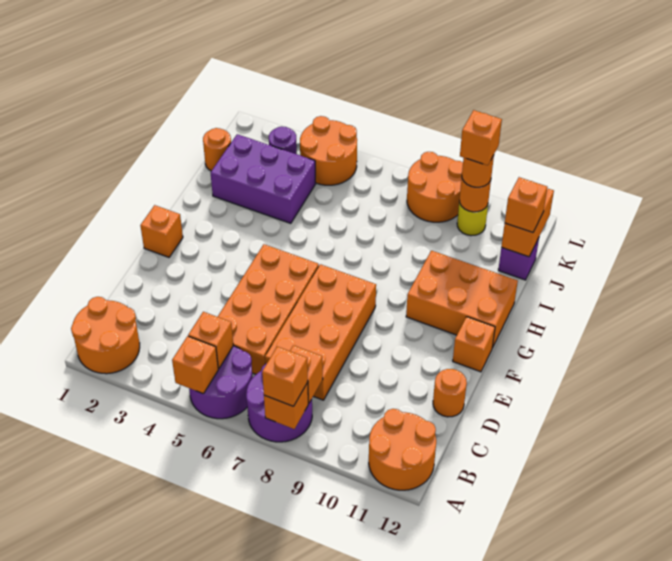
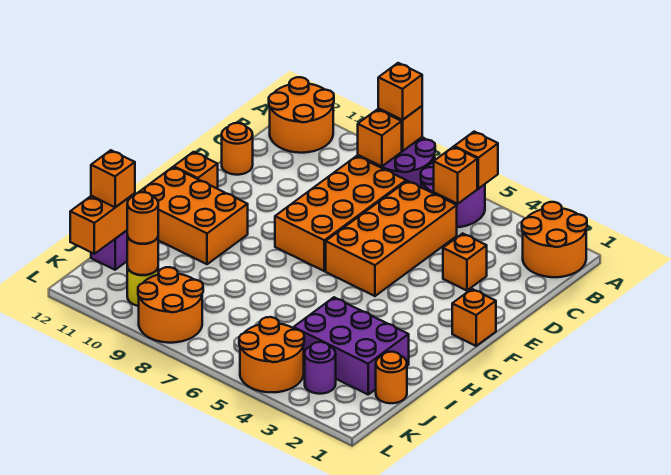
orange brick K10 level 4 -> orange brick D3 level 1

